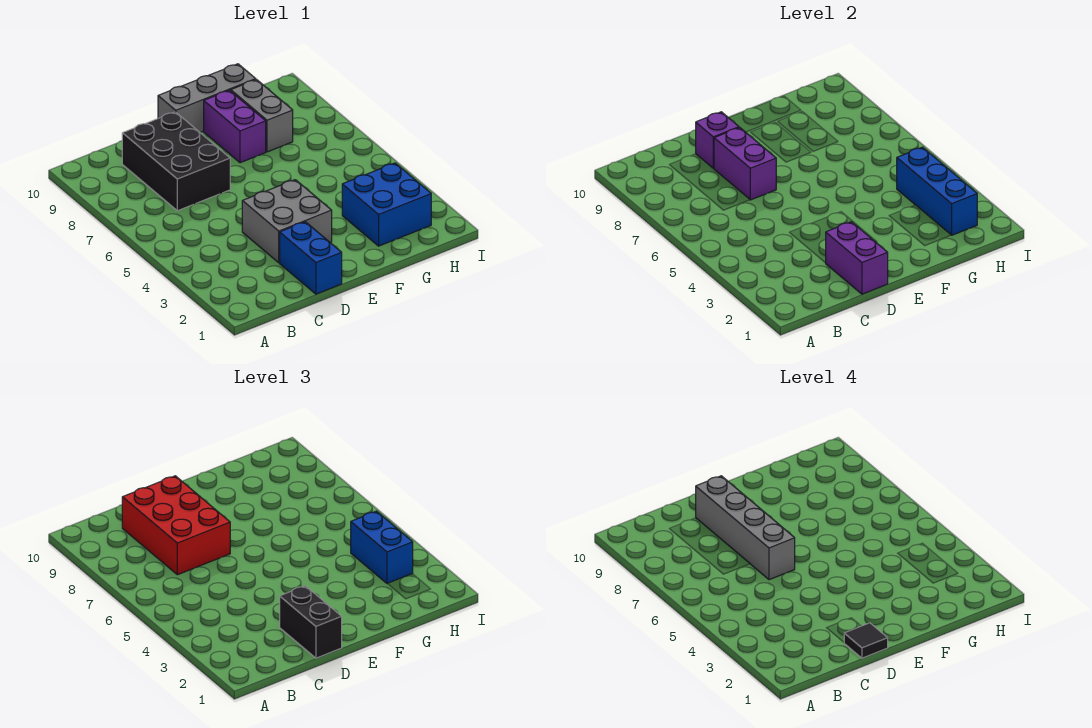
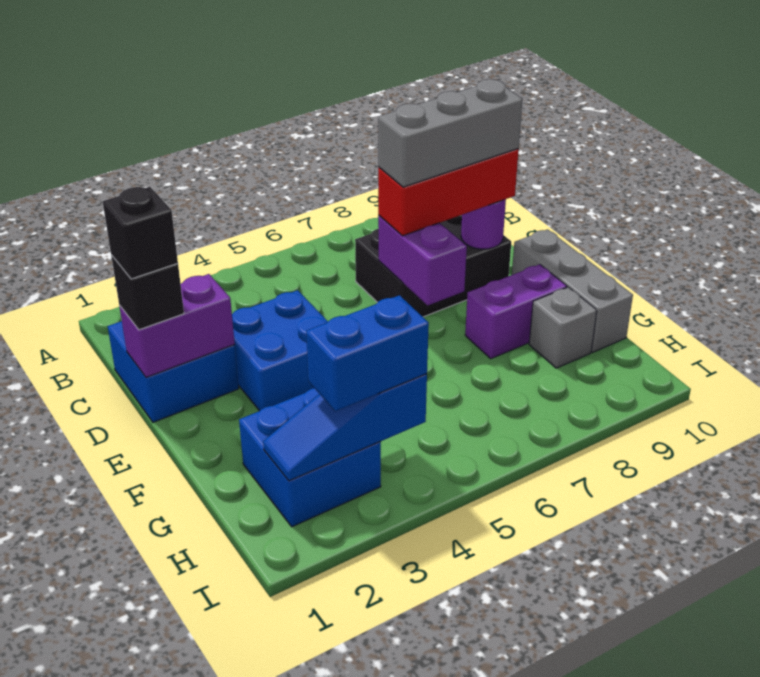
red brick C7:D9 level 3 -> red brick D7:D9 level 3
blue brick D1:D2 level 1 -> blue brick C1:D2 level 1
black brick D1:D2 level 3 -> black brick D1 level 3
black tile D1 level 4 -> black brick D1 level 4
grey brick D3:E4 level 1 -> blue brick D3:E4 level 1
grey brick D6:D9 level 4 -> grey brick D7:D9 level 4
purple brick D7:D8 level 2 -> purple brick D7:E7 level 2
purple brick D9 level 2 -> purple round brick D9 level 2
grey brick G8:G9 level 1 -> grey brick G9 level 1
blue brick H2:H4 level 2 -> blue slope H2:H4 level 2 top 4

